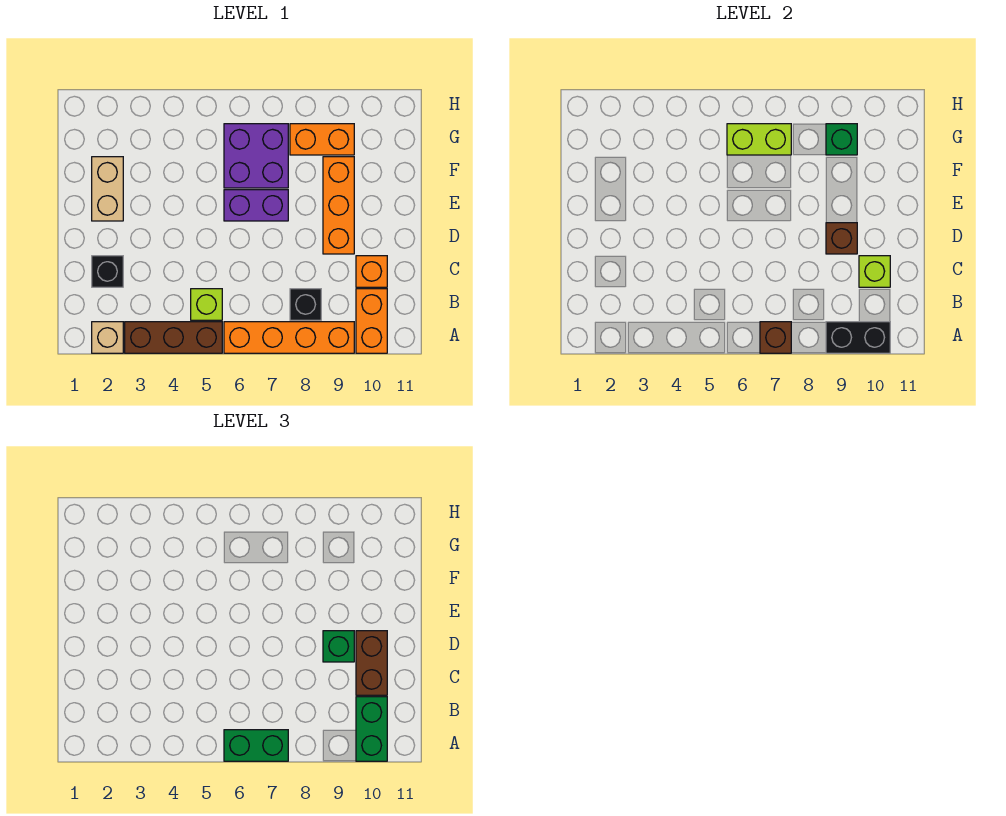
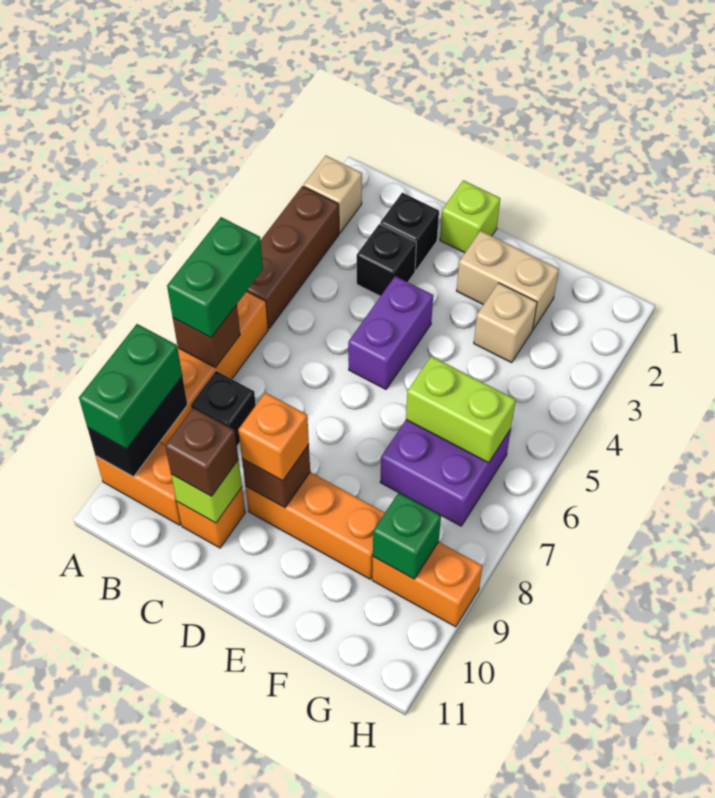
green brick A10:B10 level 3 -> green brick A9:A10 level 3
lime brick B5 level 1 -> lime brick D1 level 1
none -> black brick C3 level 1
brown brick C10:D10 level 3 -> brown brick C10 level 3
green brick D9 level 3 -> orange brick D9 level 3
purple brick E6:E7 level 1 -> purple brick D4:D5 level 1
none -> tan brick F3 level 1
lime brick G6:G7 level 2 -> lime brick F6:G6 level 2
orange brick G8:G9 level 1 -> orange brick G9:H9 level 1

